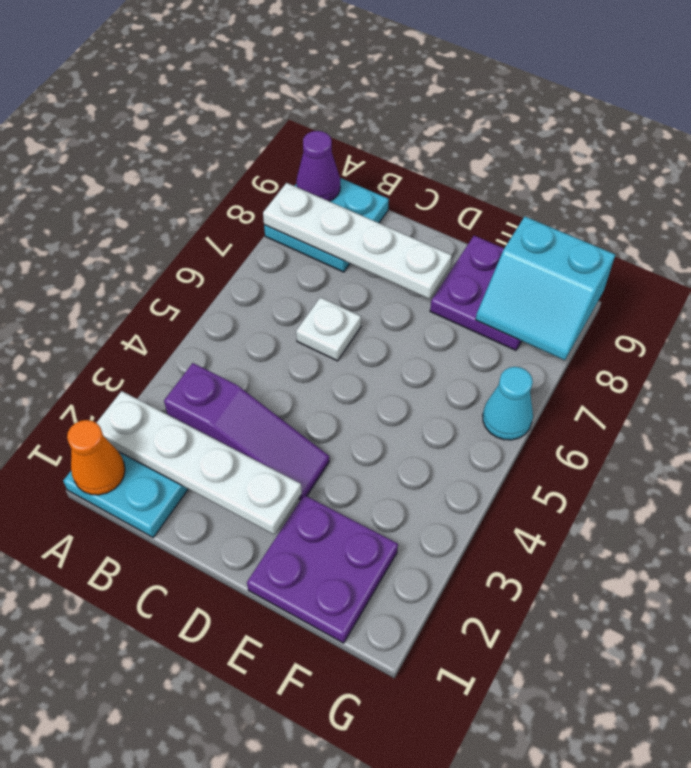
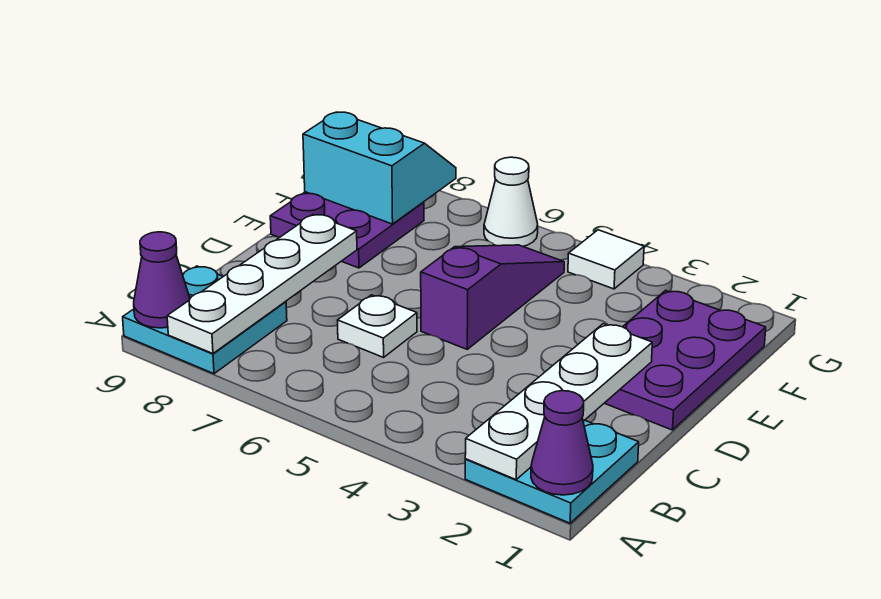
orange cone A1 level 2 -> purple cone A1 level 2
purple slope B3:D3 level 1 top B -> purple slope D5:F5 level 1 top D
purple plate E1:F2 level 1 -> purple plate D1:F2 level 1
cyan slope F8:G9 level 2 top 9 -> cyan slope F8:G9 level 2 top F
none -> white tile G4 level 1
cyan cone G6 level 1 -> white cone G6 level 1

